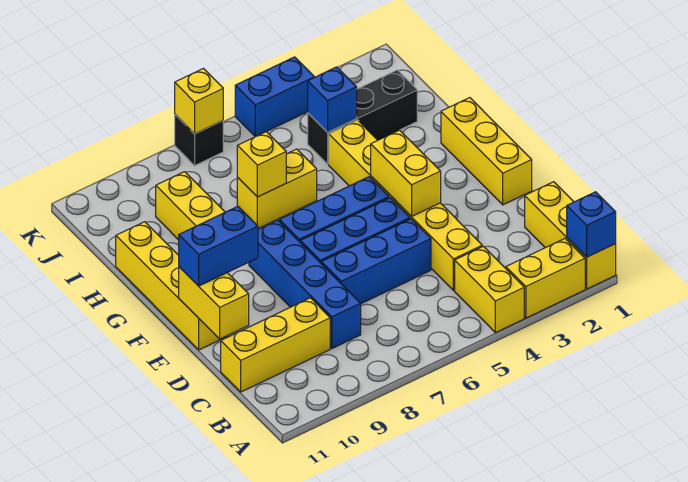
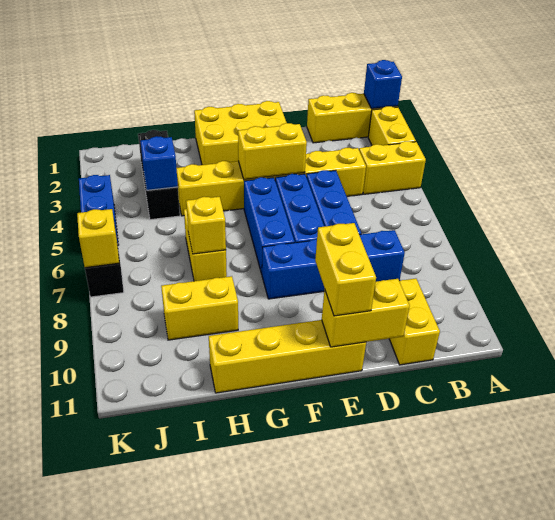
yellow brick C9:C11 level 1 -> yellow brick C10:C11 level 1
yellow brick E1:G1 level 1 -> yellow brick E1:G2 level 1
blue brick E10:E11 level 3 -> yellow brick E10:E11 level 3

